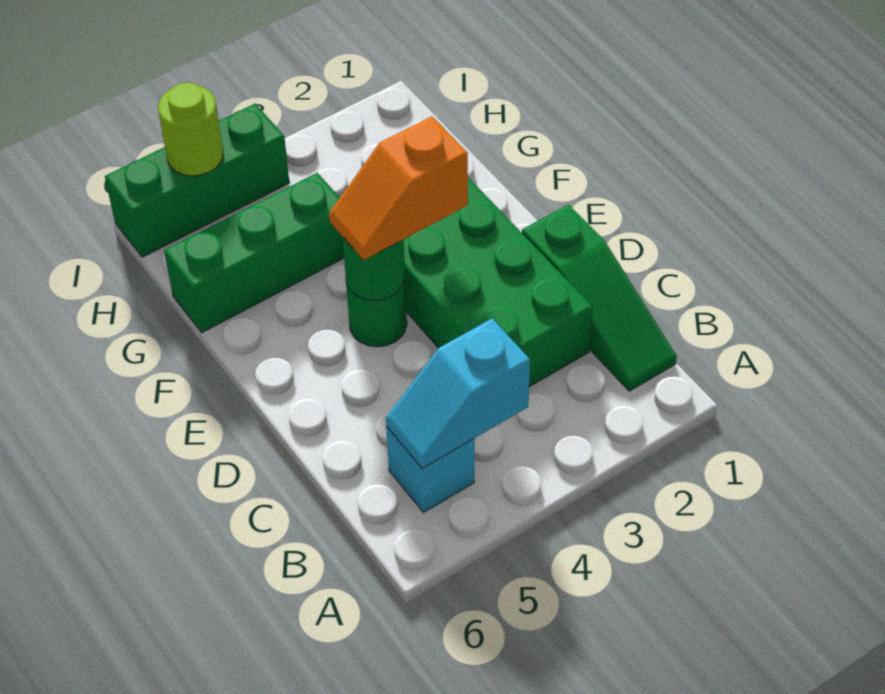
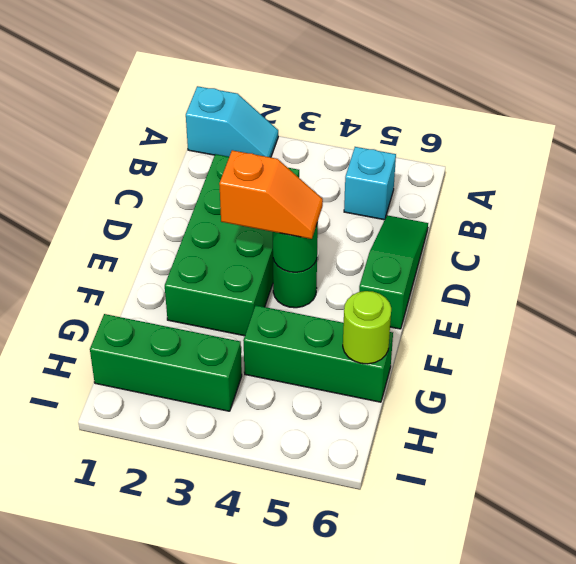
green slope B1:D1 level 1 top D -> green slope C6:E6 level 1 top E
cyan slope B4:B5 level 2 top 4 -> cyan slope A1:A2 level 1 top 1
green brick I4:I6 level 1 -> green brick H1:H3 level 1
lime round brick I5 level 2 -> lime round brick G6 level 2

